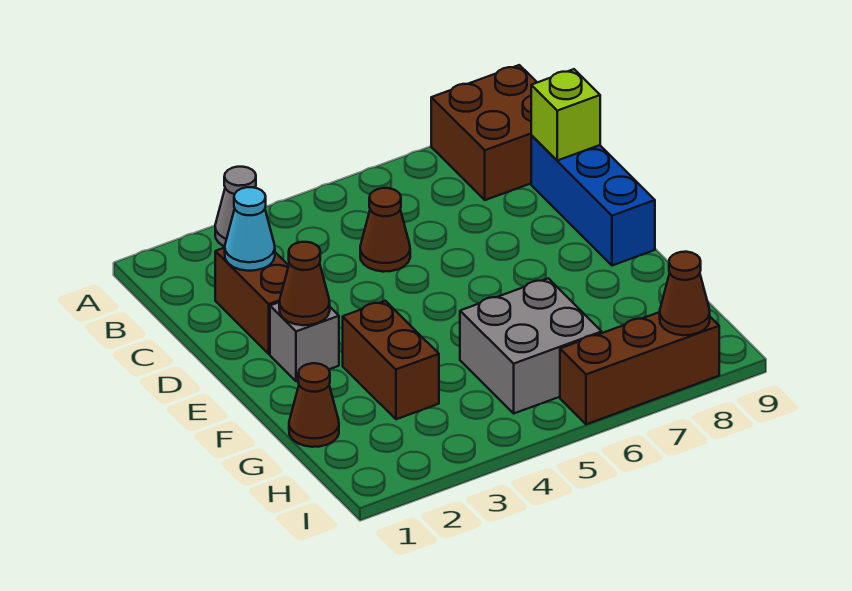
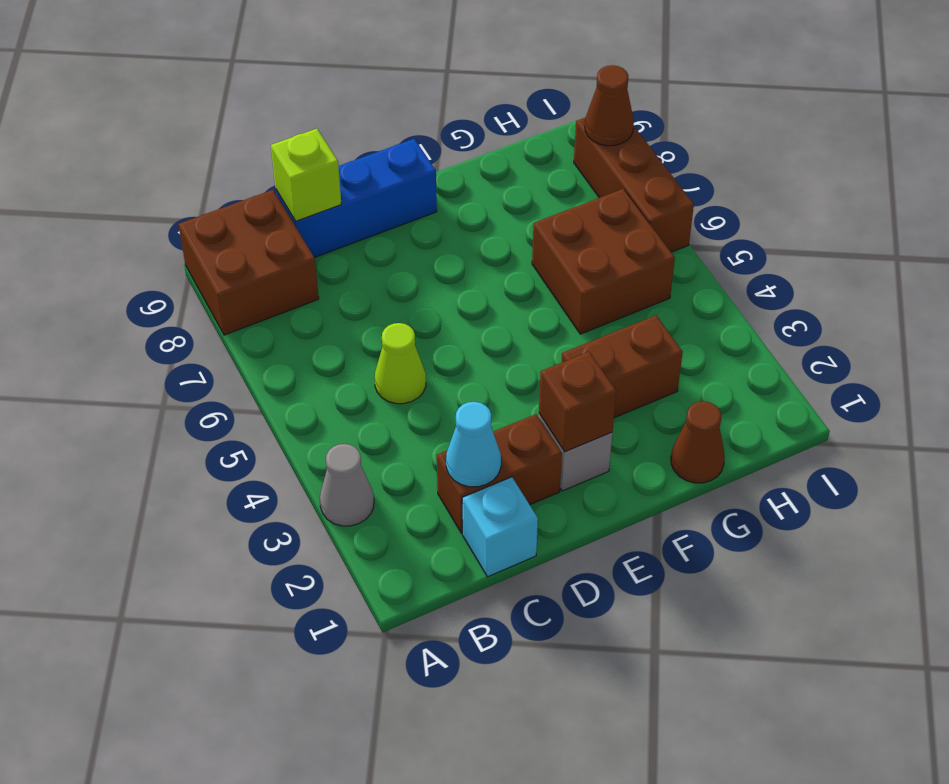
none -> cyan brick C1 level 1
brown cone C5 level 1 -> lime cone C5 level 1
brown cone E2 level 2 -> brown brick E2 level 2
grey brick G5:H6 level 1 -> brown brick G5:H6 level 1

